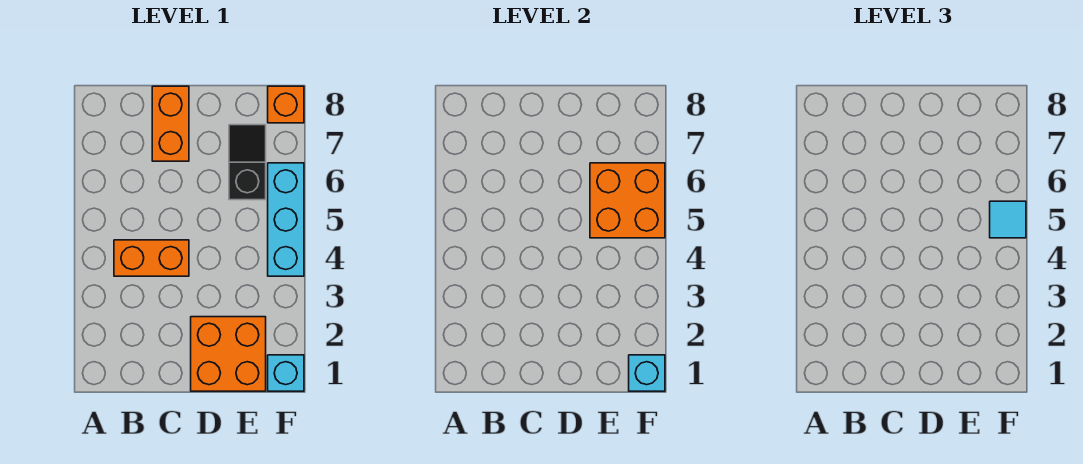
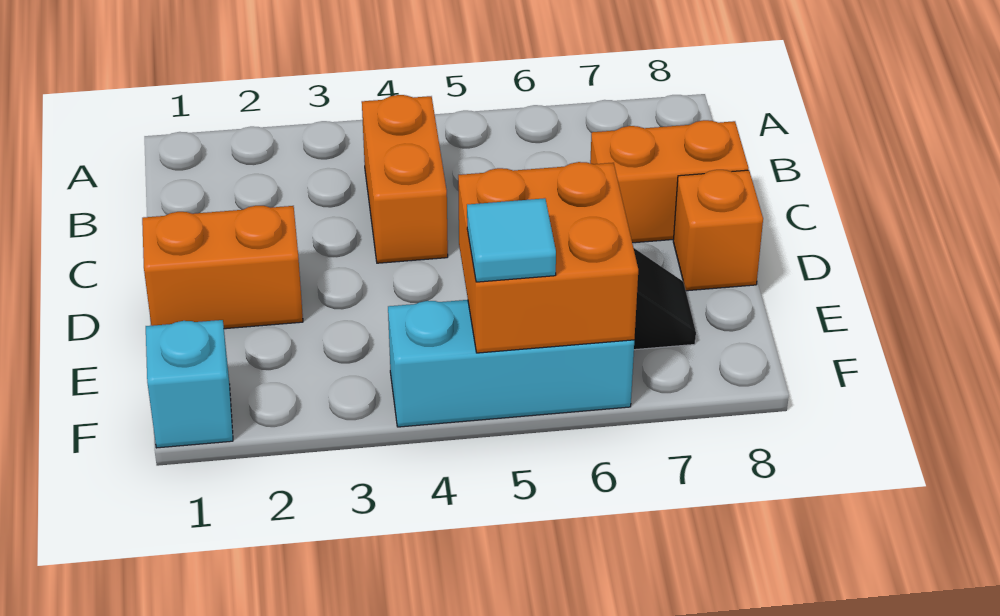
orange brick D1:E2 level 1 -> orange brick D1:D2 level 1
cyan brick F1 level 2 -> none
orange brick F8 level 1 -> orange brick D8 level 1

